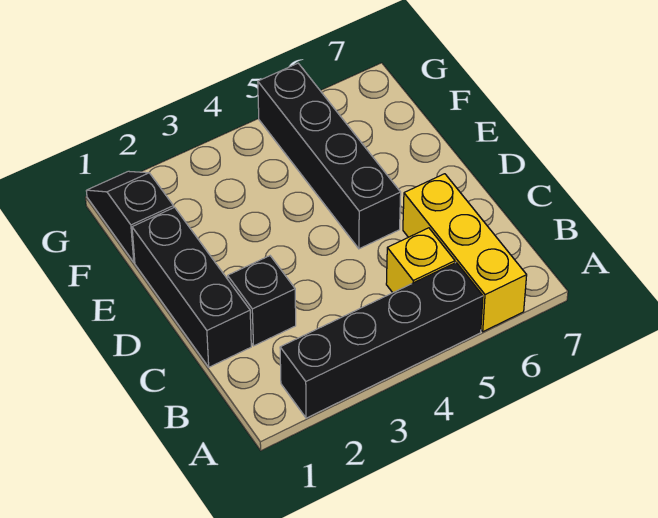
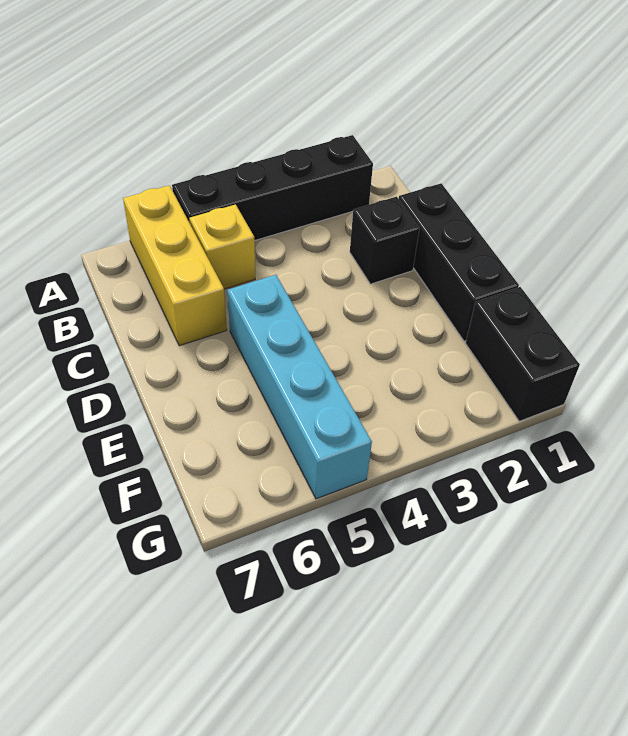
black brick D5:G5 level 1 -> cyan brick D5:G5 level 1
black slope F1:G1 level 1 top F -> black brick F1:G1 level 1

